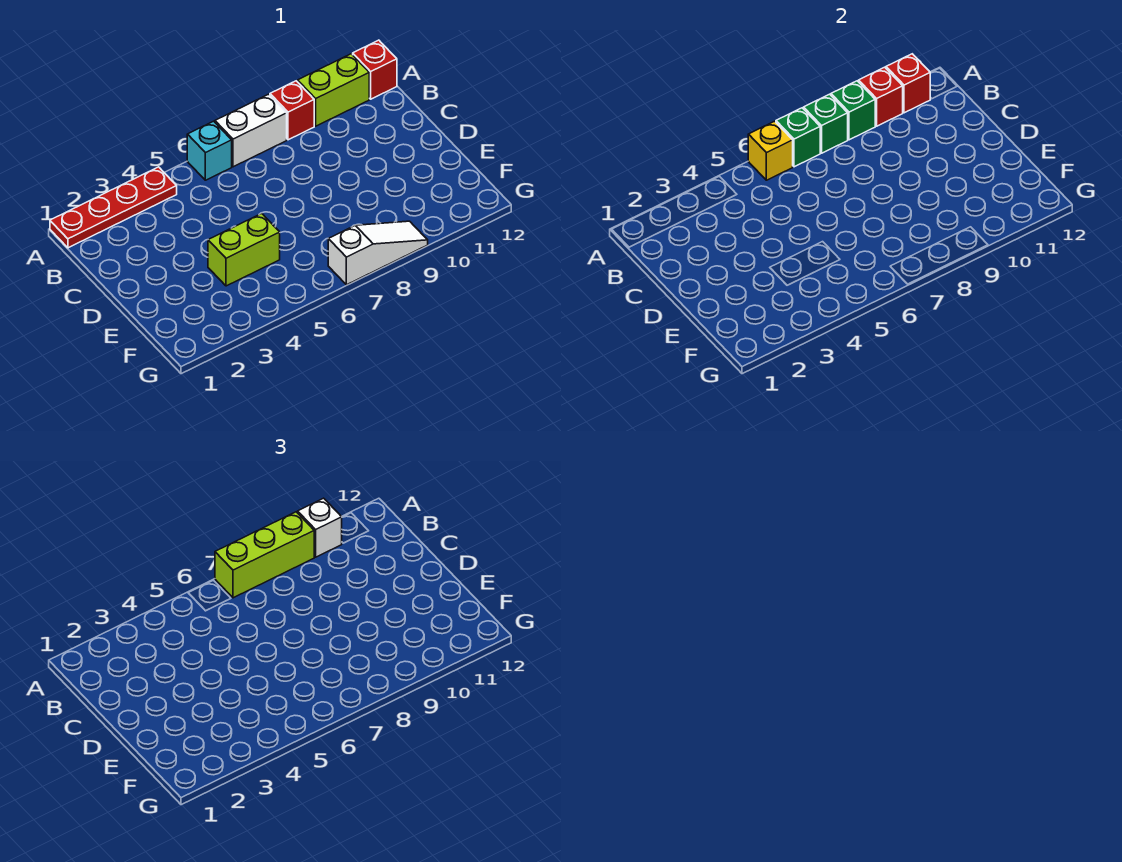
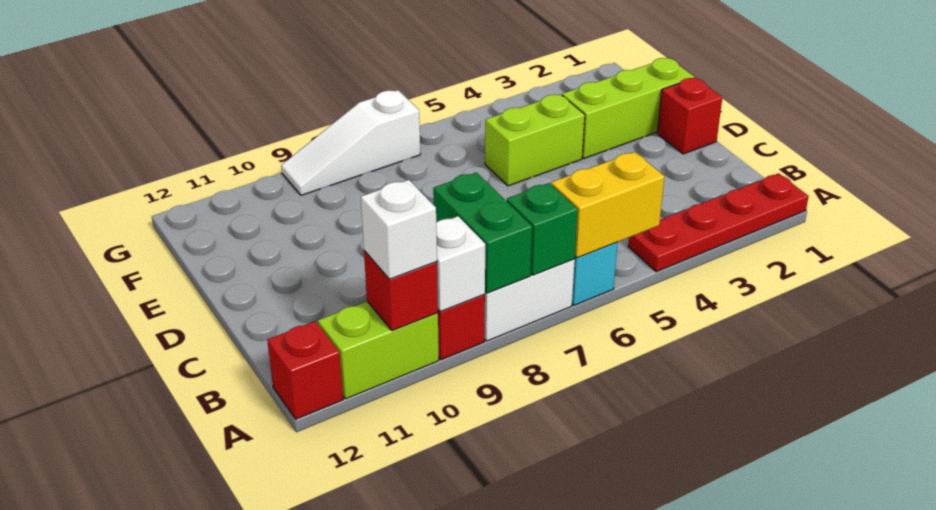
yellow brick A6 level 2 -> yellow brick A5:A6 level 2
lime brick A7:A9 level 3 -> lime brick E1:E3 level 1
green brick A8 level 2 -> green brick A8:B8 level 2
green brick A9 level 2 -> white brick A9 level 2
red brick A11 level 2 -> red brick D1 level 1

